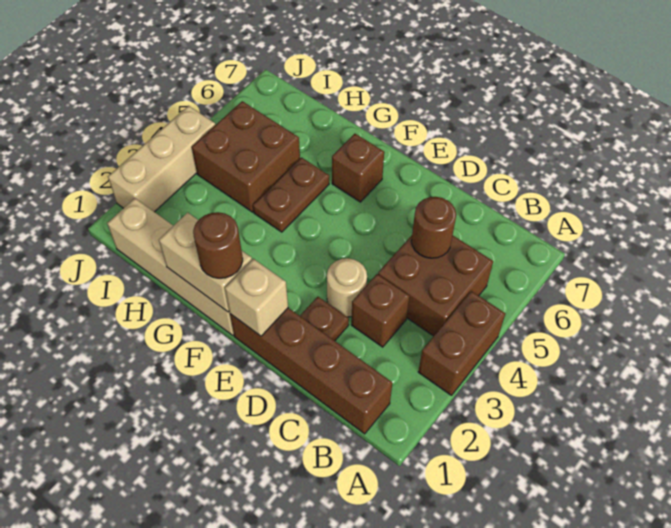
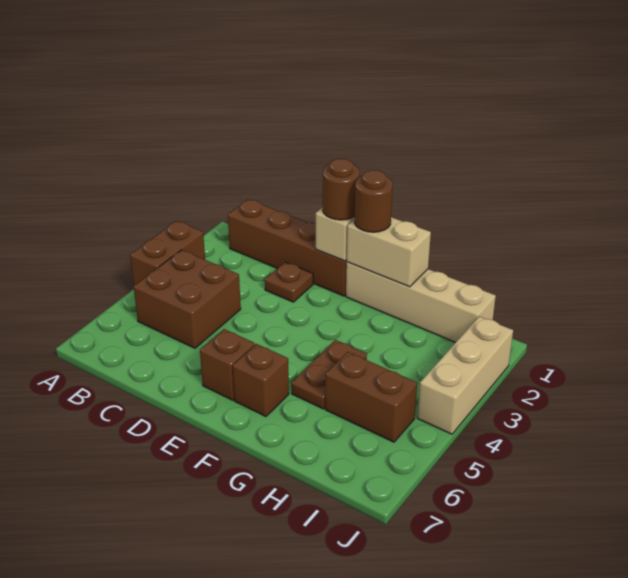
brown brick C3 level 1 -> brown brick E6 level 1
brown round brick C5 level 2 -> brown round brick E1 level 3
tan round brick D3 level 1 -> none
brown brick H4:I5 level 1 -> brown brick H5:I5 level 1

